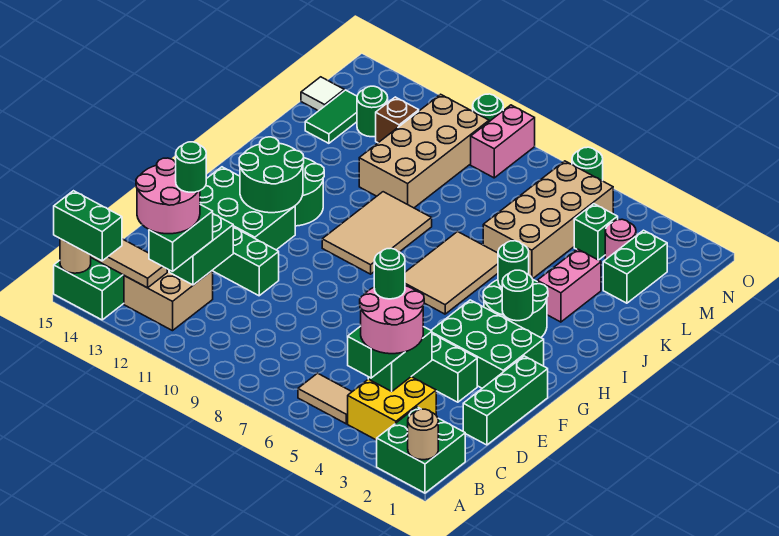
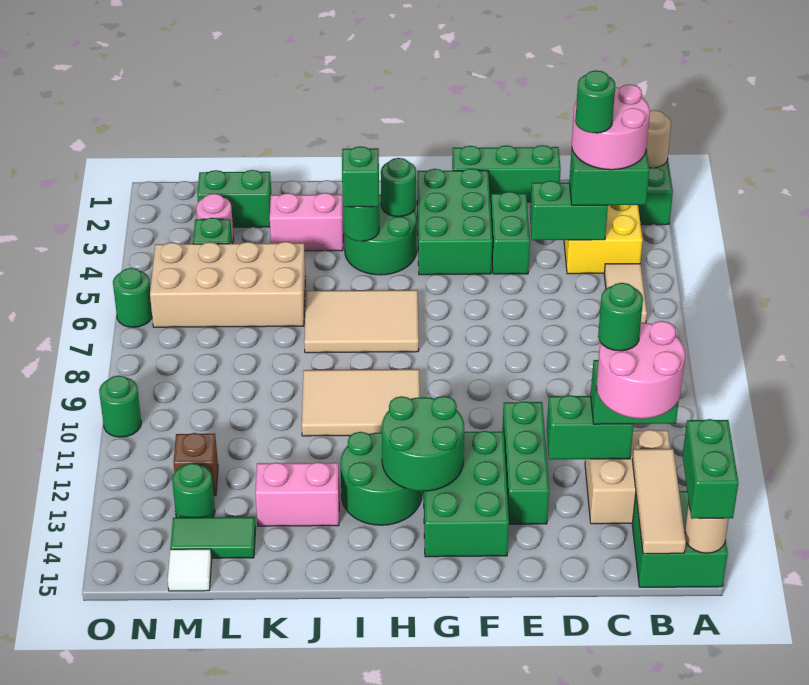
none -> green brick I4 level 3
tan brick K10:N11 level 1 -> none
pink brick N9:O9 level 1 -> pink brick J13:K13 level 1

